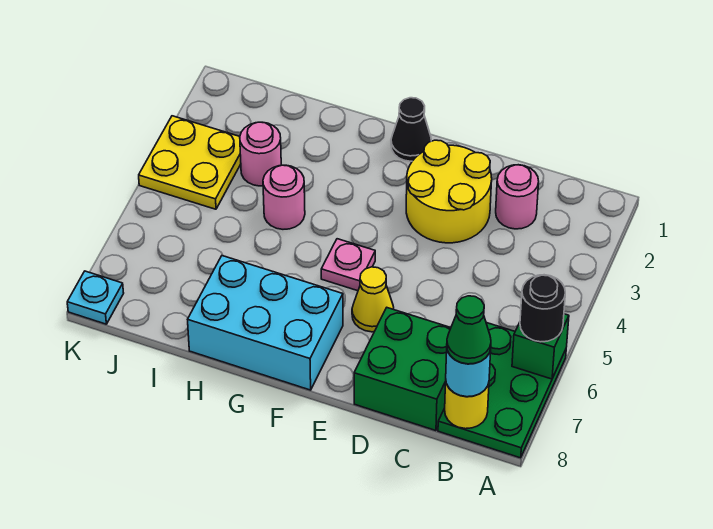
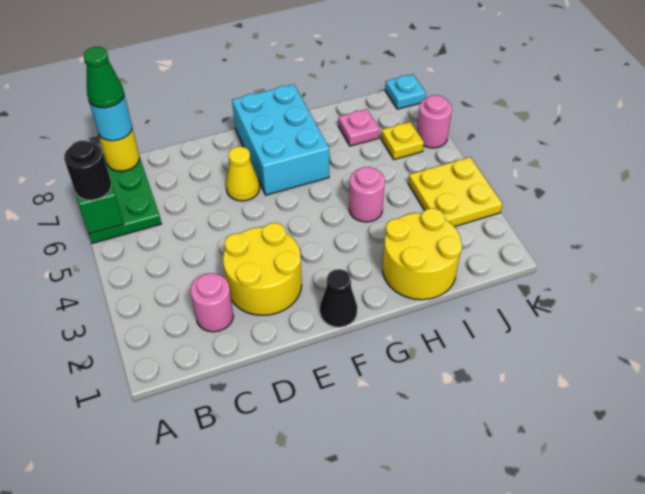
green brick C7:D8 level 1 -> none
pink plate F5 level 1 -> pink plate I7 level 1
cyan brick F7:H8 level 1 -> cyan brick F6:G8 level 1
none -> yellow round brick H1:I2 level 1
pink round brick I3 level 1 -> pink round brick K6 level 1
none -> yellow plate J6 level 1

